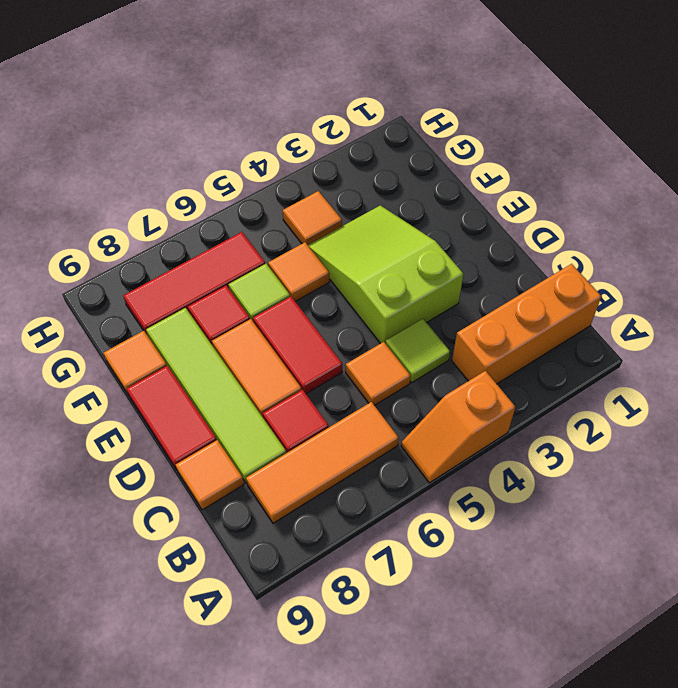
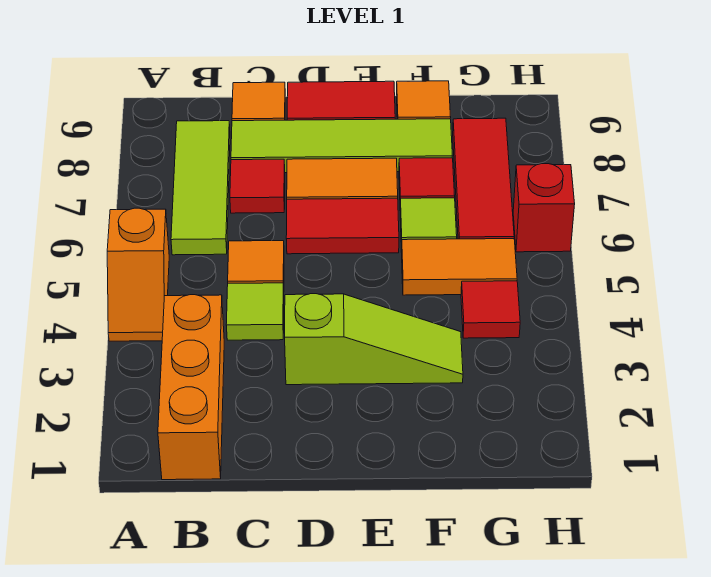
orange slope A4:A5 level 1 top 4 -> orange slope A4:A5 level 1 top 5
orange tile B6:B8 level 1 -> lime tile B6:B8 level 1
lime slope D3:F4 level 1 top D -> lime slope D3:F3 level 1 top D
orange tile F5 level 1 -> orange tile F5:G5 level 1
orange tile G4 level 1 -> red tile G4 level 1
none -> red brick H6 level 1

